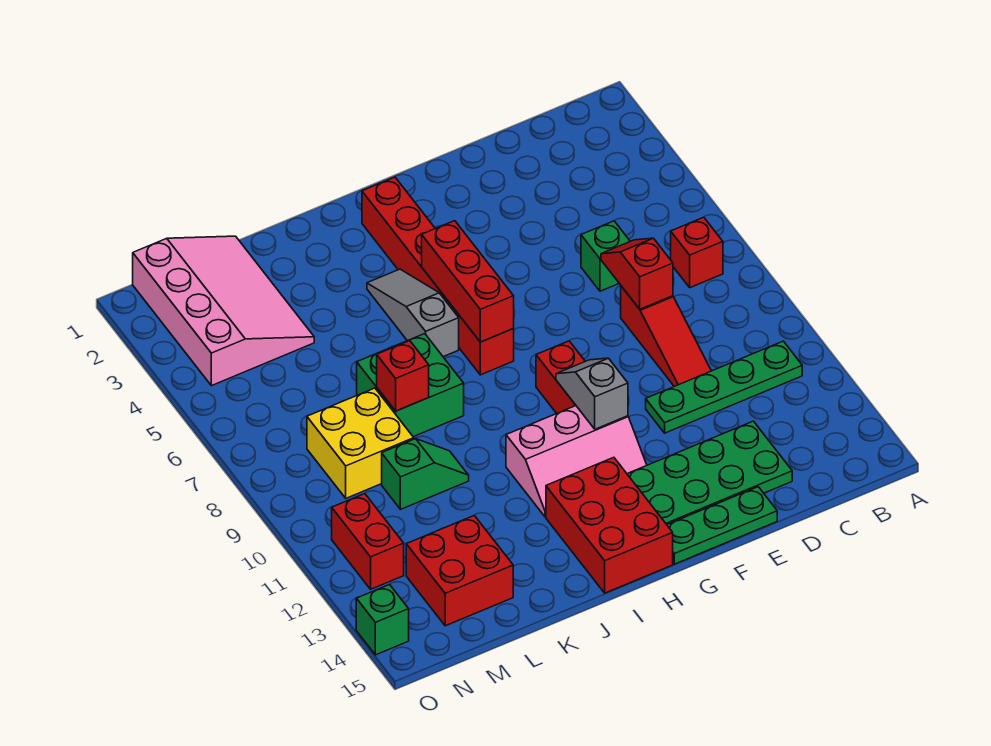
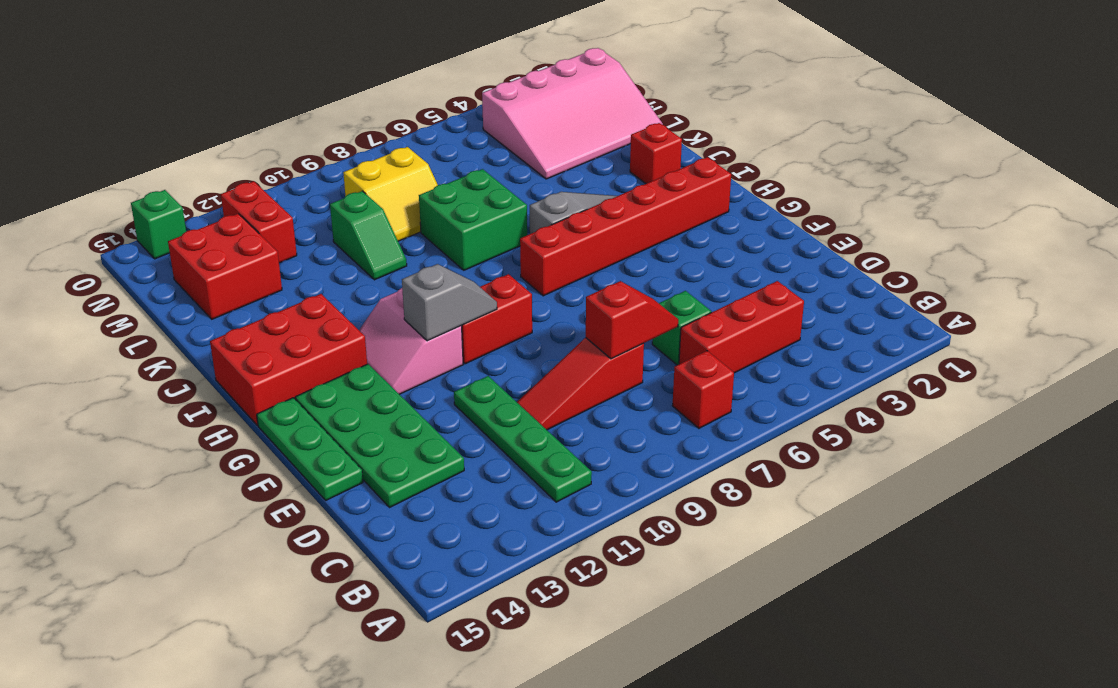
pink slope G11:I12 level 1 top 11 -> pink slope G11:H12 level 1 top 11
red brick H5:H7 level 2 -> red brick C4:C6 level 1
red brick K8 level 2 -> red brick J2 level 1
yellow brick L8:M9 level 1 -> yellow slope L8:M9 level 1 top M
red brick N11:N12 level 1 -> red brick M12:N12 level 1

